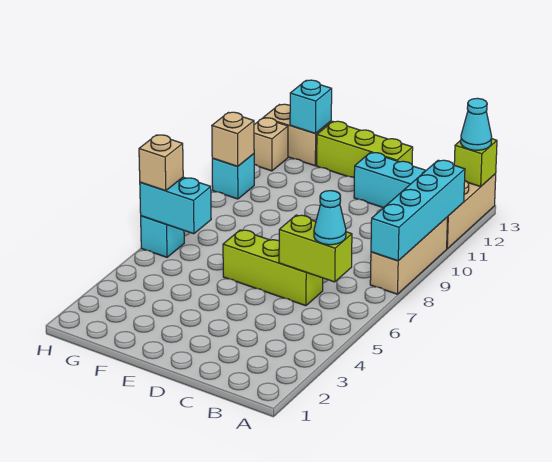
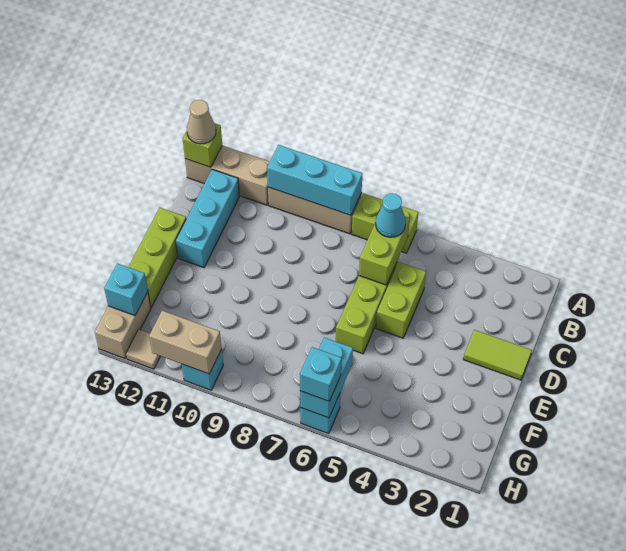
none -> lime brick A6:A7 level 1
cyan brick A8:A11 level 2 -> cyan brick A8:A10 level 2
cyan cone A13 level 3 -> tan cone A13 level 3
none -> lime brick C5:D5 level 1
none -> lime tile D1:D2 level 1
tan brick H6 level 3 -> cyan brick H6 level 3
tan brick H10 level 2 -> tan brick H10:H11 level 2
tan brick H12 level 1 -> tan tile H12 level 1

